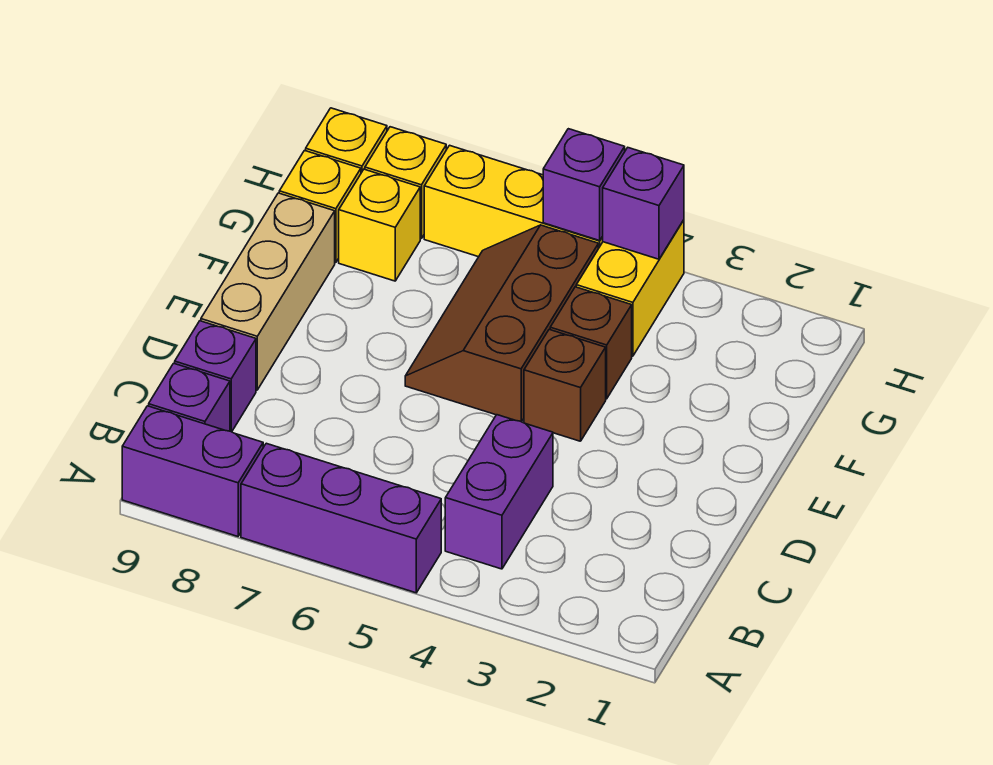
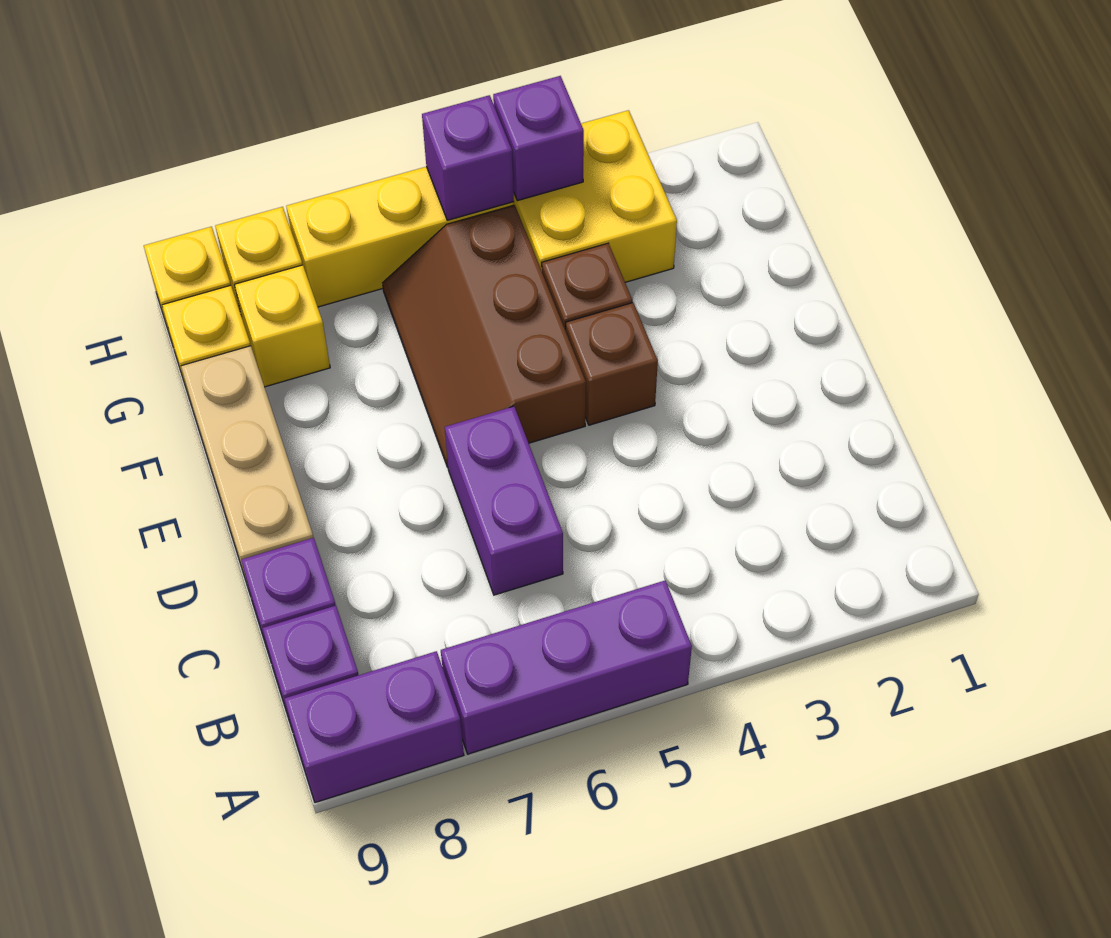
purple brick B4:C4 level 1 -> purple brick C6:D6 level 1
yellow brick G4:H4 level 1 -> yellow brick G3:H4 level 1

